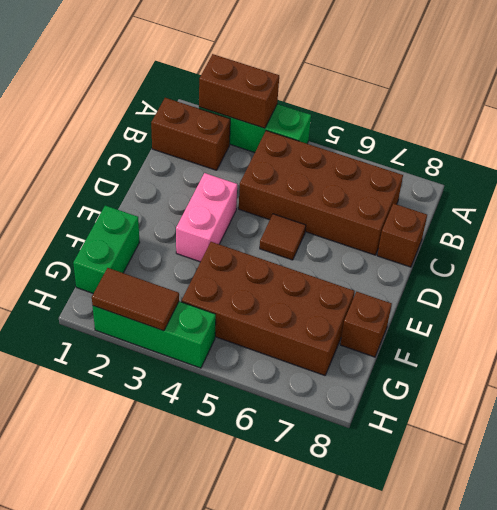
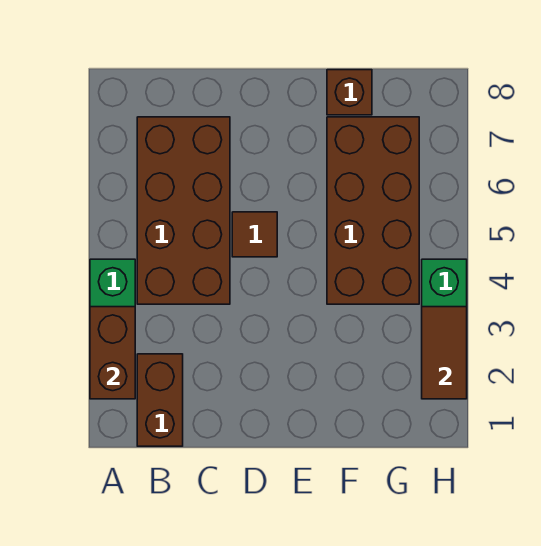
brown brick C8 level 1 -> none
pink brick D3:E3 level 1 -> none
green brick F1:G1 level 1 -> none

